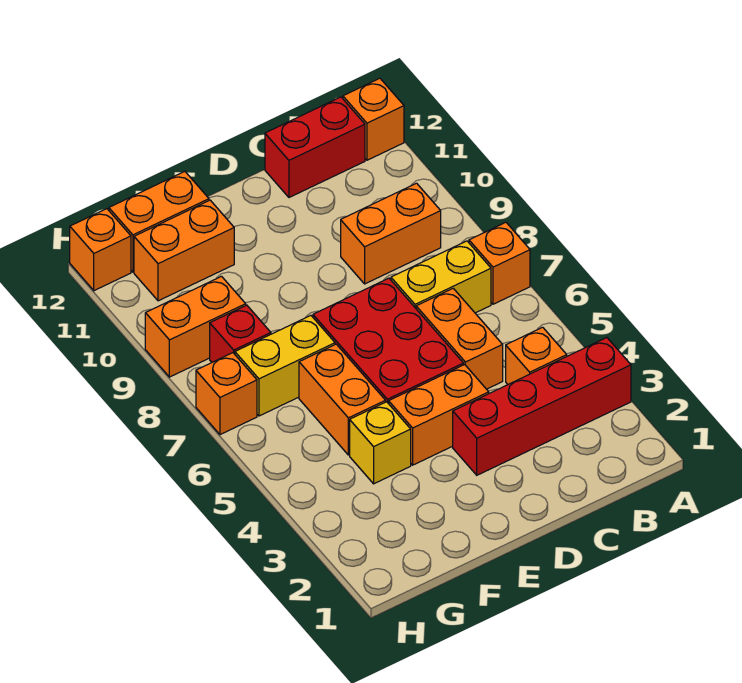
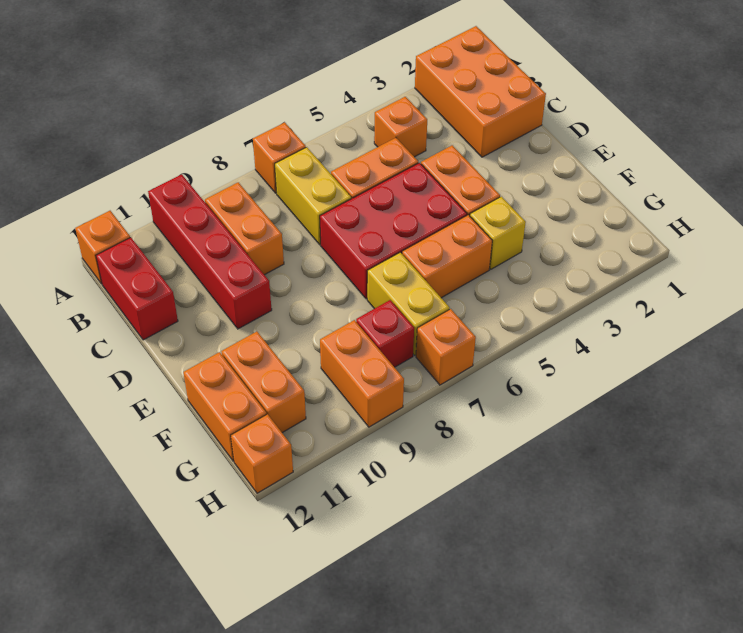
none -> orange brick A1:C2 level 1
red brick A3:D3 level 1 -> red brick A10:D10 level 1

